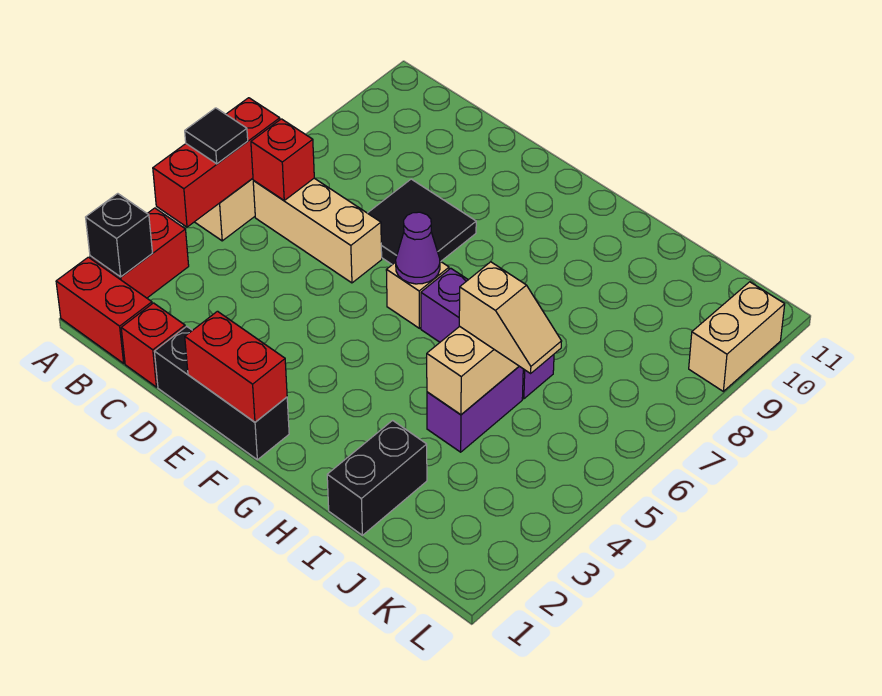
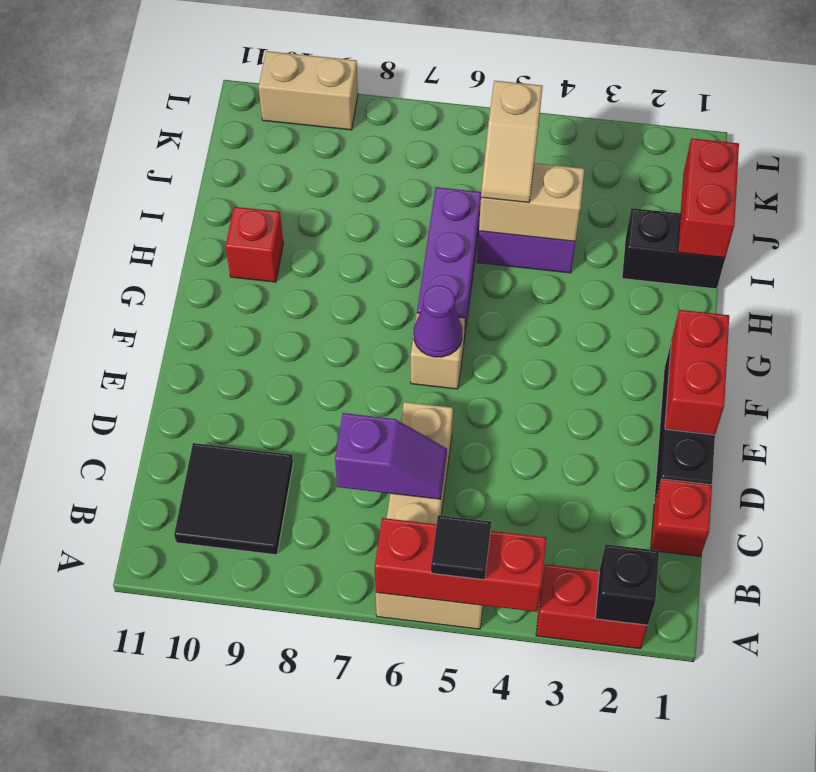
red brick A1:B1 level 1 -> red brick I1:J1 level 2
red brick B6 level 2 -> red brick H10 level 1
none -> purple slope C6:C7 level 2 top 7
black tile D7:E8 level 1 -> black tile B9:C10 level 1
tan slope I5:J5 level 3 top I -> tan slope I5:J5 level 3 top J

